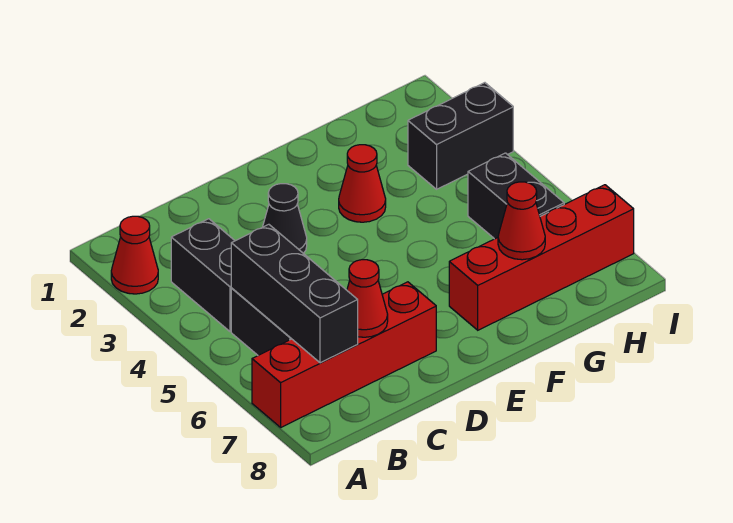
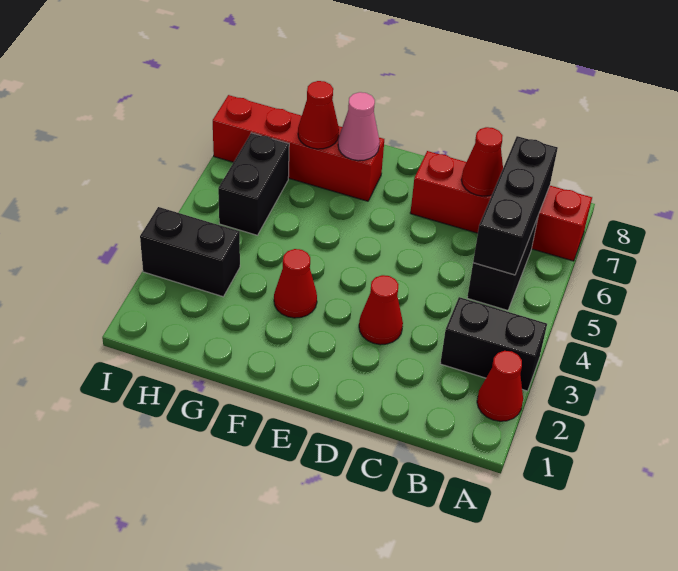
black brick B3:B4 level 1 -> black brick A3:B3 level 1
black cone D3 level 1 -> red cone D3 level 1
none -> pink cone F7 level 2

